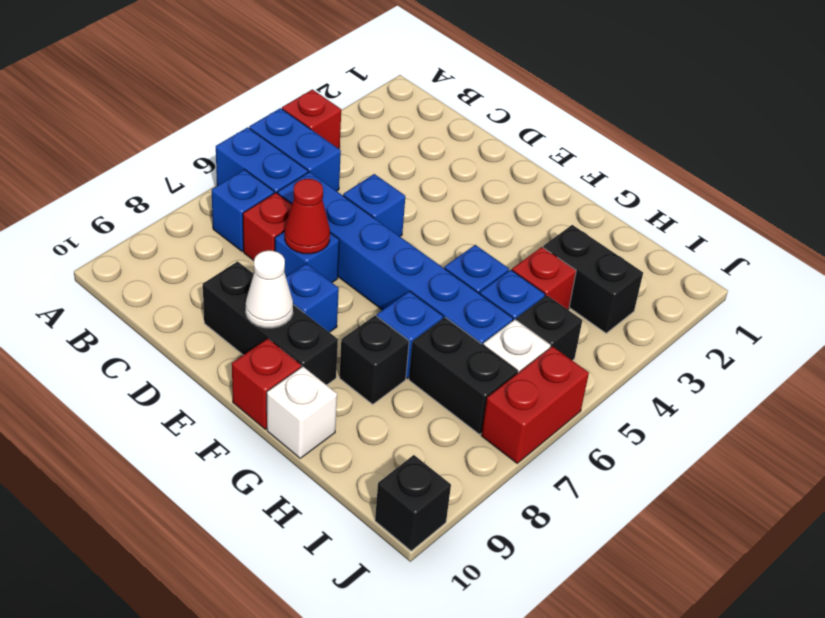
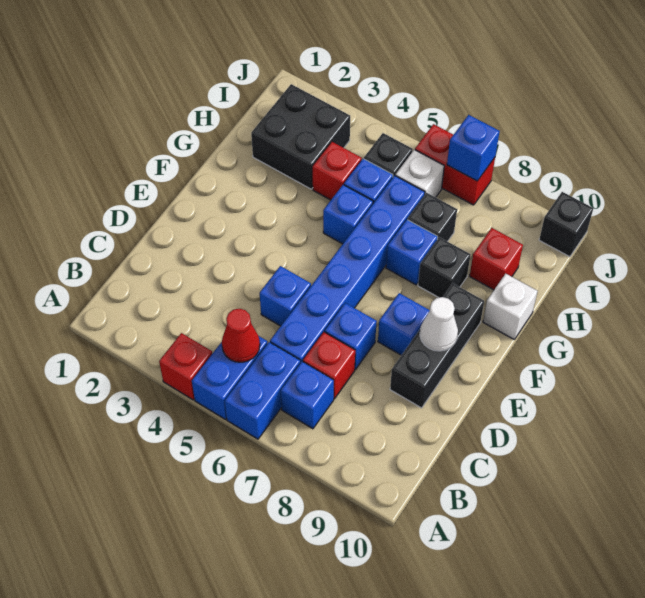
red cone D7 level 2 -> red cone B5 level 2
red brick F10 level 1 -> red brick H9 level 1
black brick H3:I3 level 1 -> black brick H2:I3 level 1
black brick H7:I7 level 1 -> black brick H7 level 1
none -> blue brick J7 level 2

